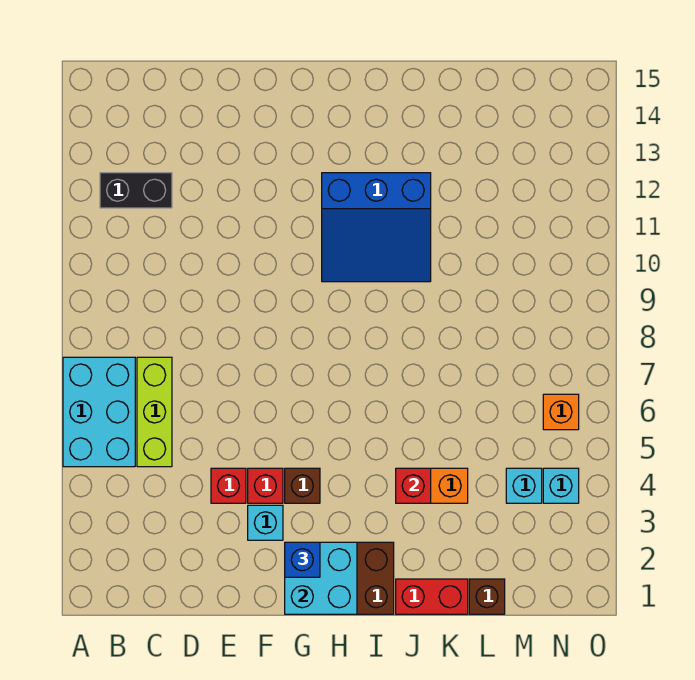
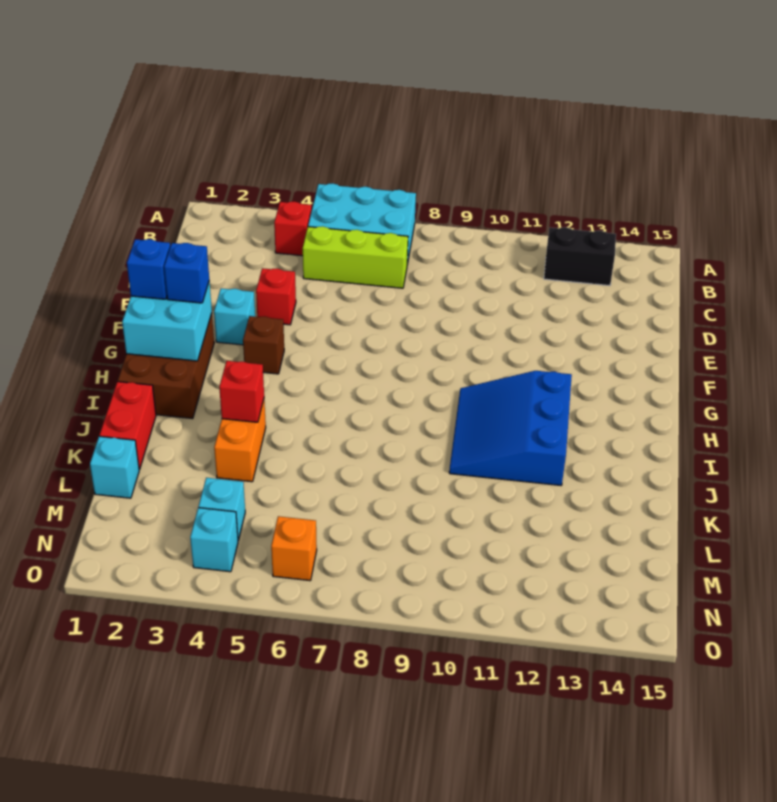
black brick B12:C12 level 1 -> black brick B12:B13 level 1
red brick F4 level 1 -> red brick B4 level 1
none -> blue brick G1 level 3
brown brick L1 level 1 -> cyan brick L1 level 1

